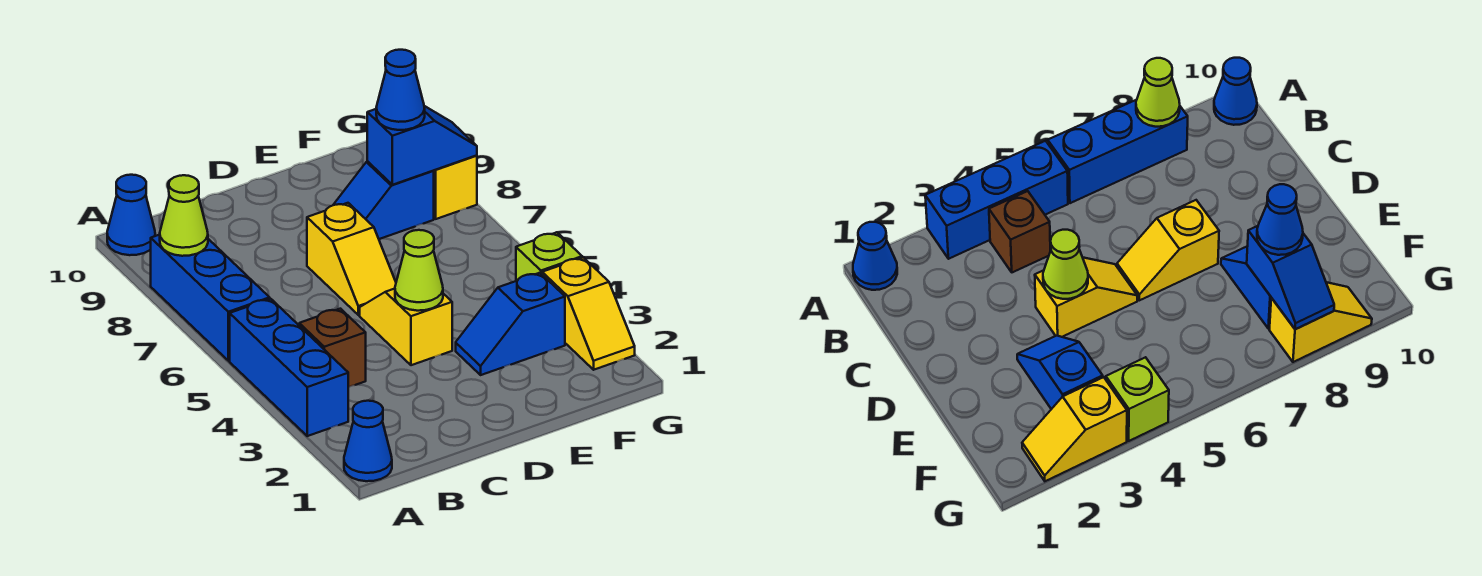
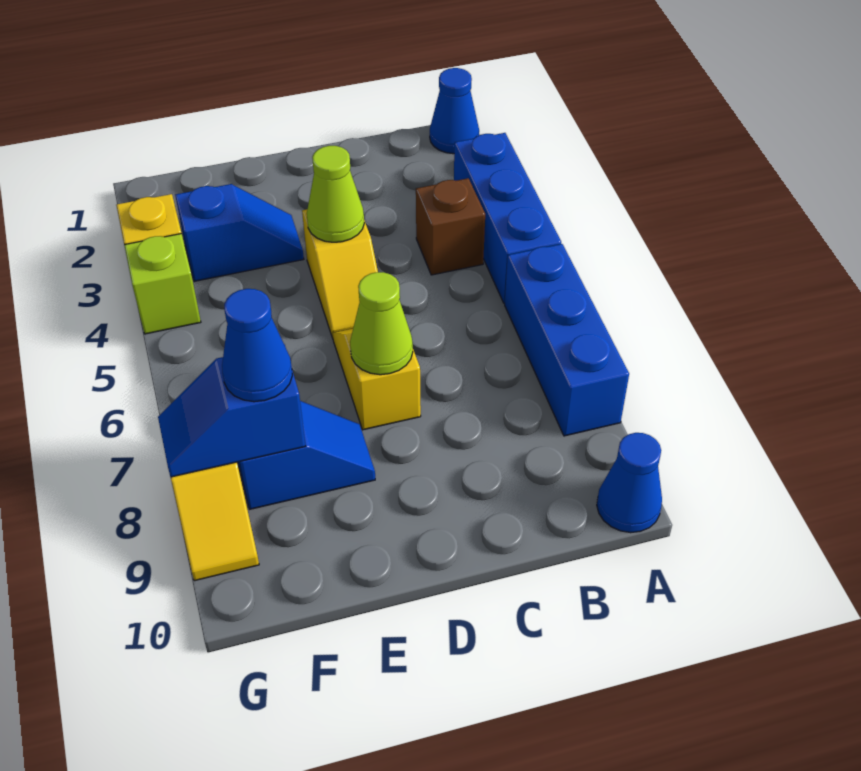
lime cone A8 level 2 -> lime cone D7 level 2

